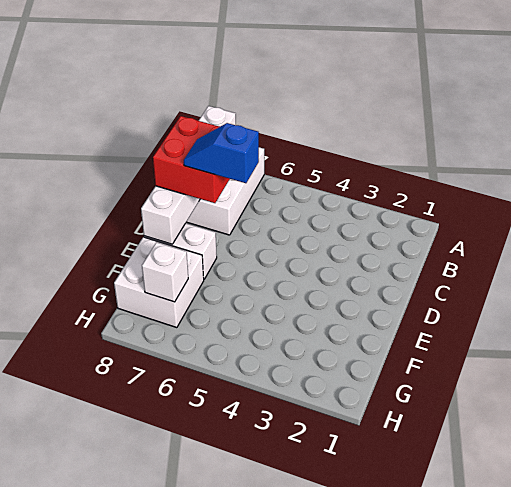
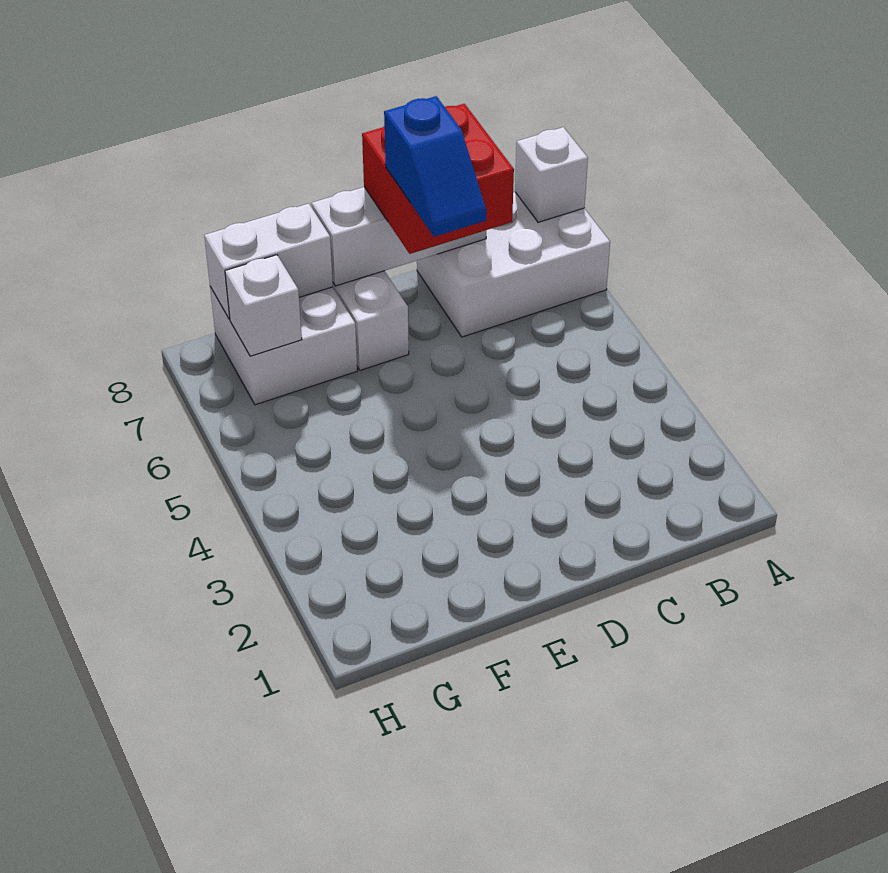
blue slope D6:D7 level 4 top 6 -> blue slope D6:D7 level 4 top 7
none -> white brick F8:G8 level 2

